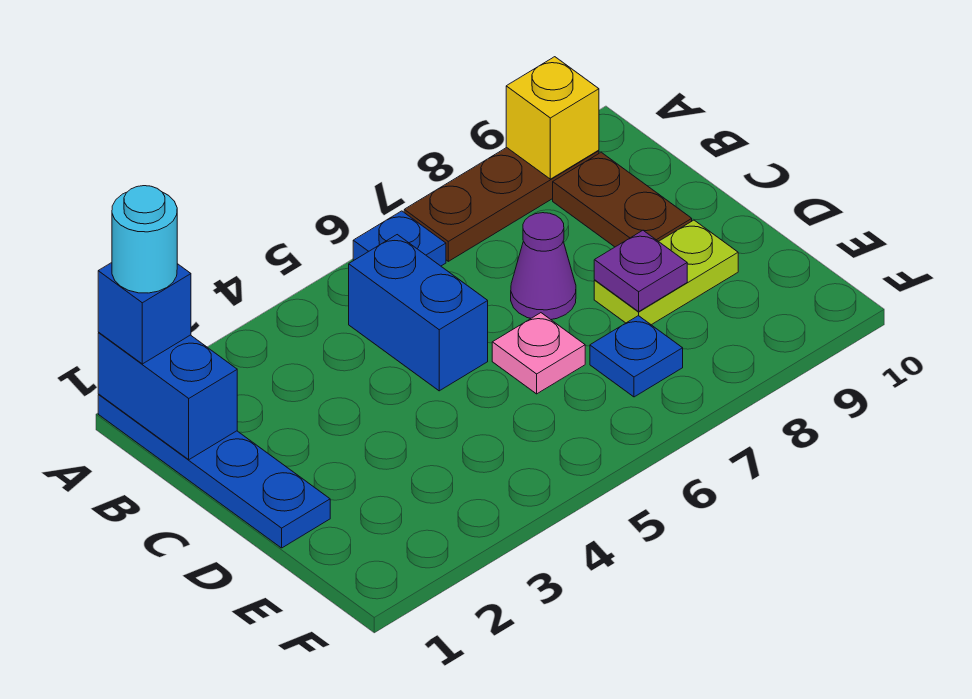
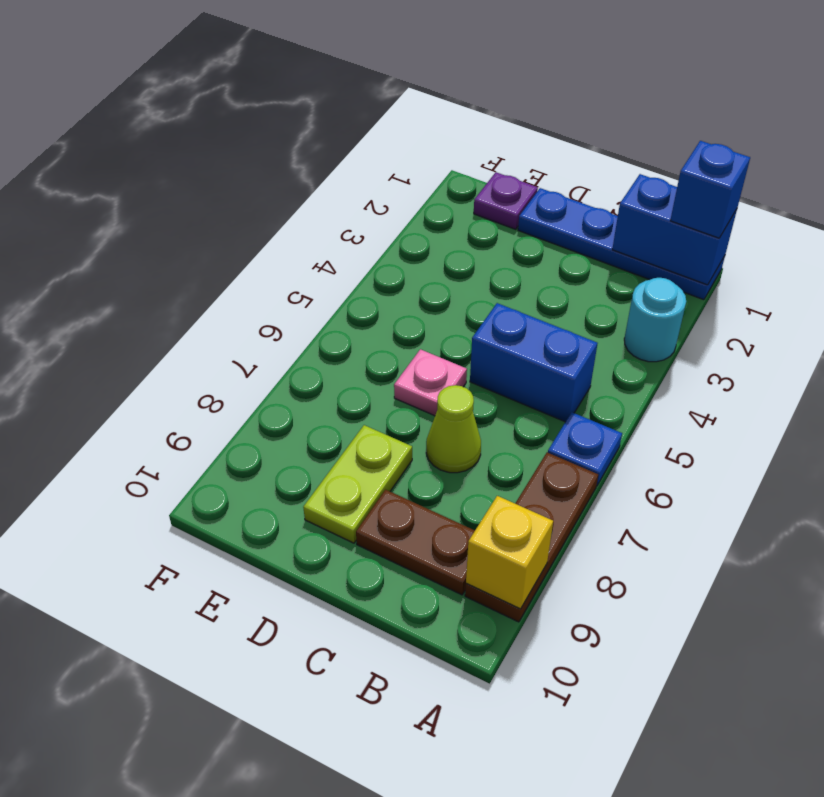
cyan round brick A1 level 4 -> cyan round brick A3 level 1
purple cone C7 level 1 -> lime cone C7 level 1
purple plate D8 level 2 -> purple plate E1 level 1
blue plate E7 level 1 -> none

